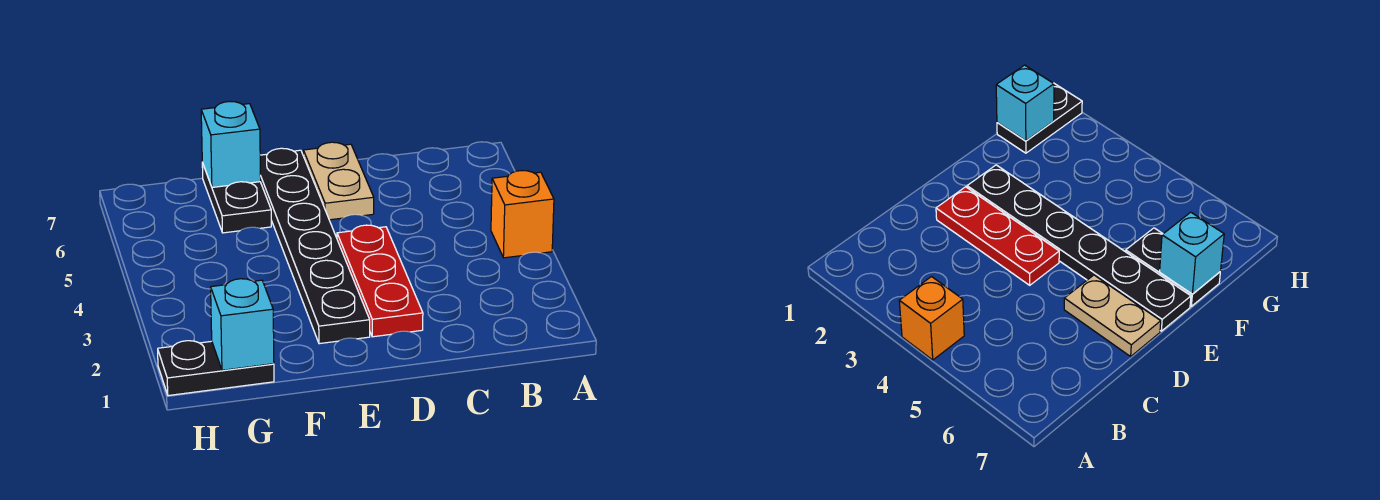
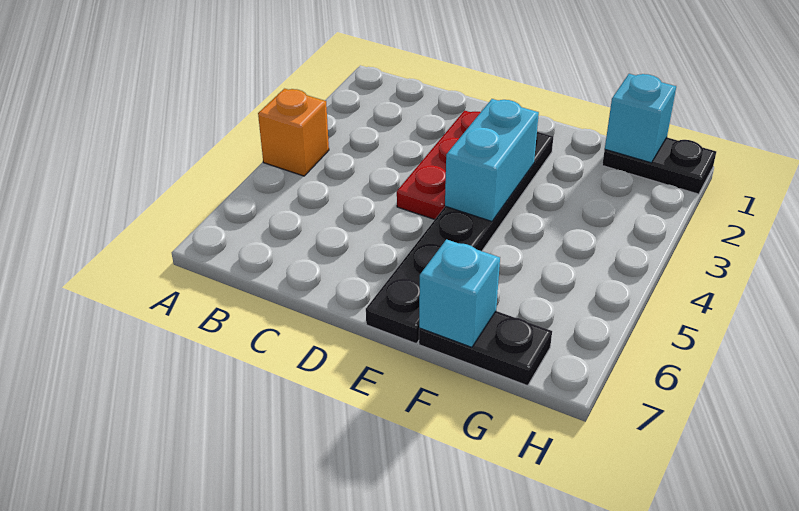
tan plate D6:D7 level 1 -> none
none -> cyan brick E3:E4 level 2
black plate F6:F7 level 1 -> black plate F7:G7 level 1

